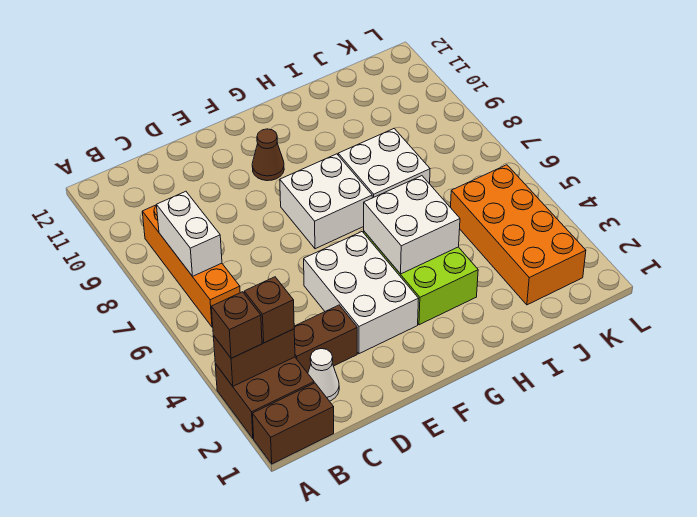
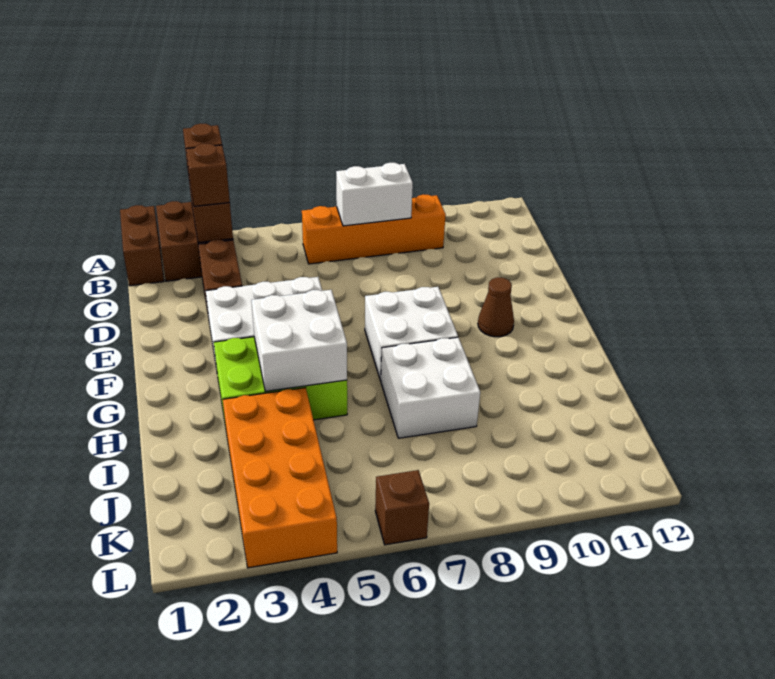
white cone C2 level 1 -> none
orange brick J2:K5 level 1 -> orange brick I3:L4 level 1
none -> brown brick L6 level 1

